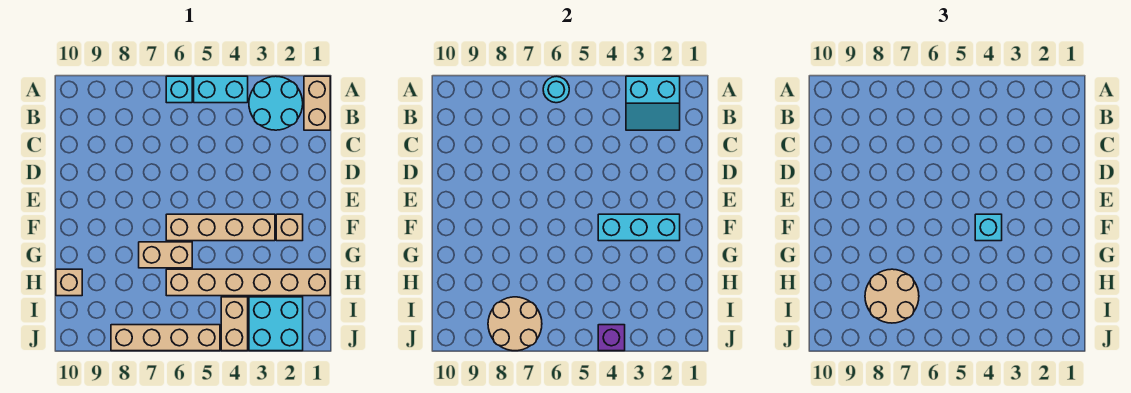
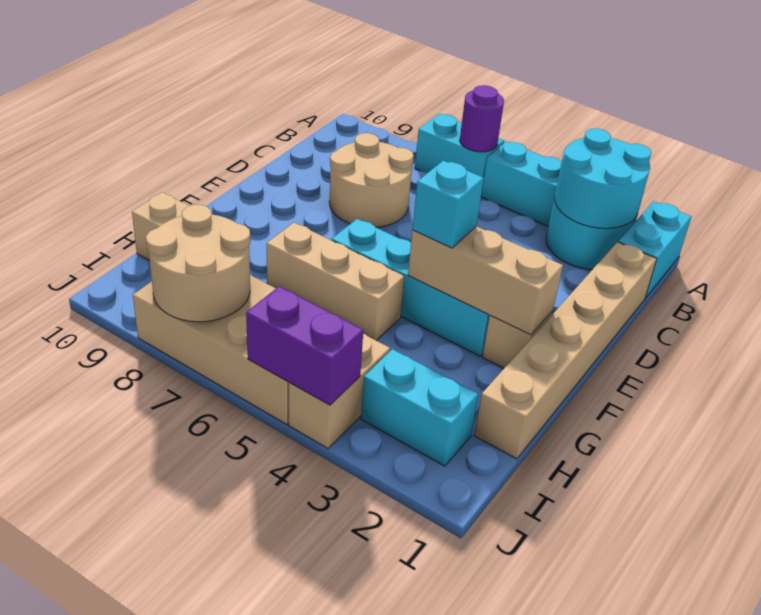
tan brick A1:B1 level 1 -> cyan brick A1:B1 level 1
cyan slope A2:B3 level 2 top A -> cyan round brick A2:B3 level 2
cyan brick A6 level 1 -> cyan brick A6:A7 level 1
cyan round brick A6 level 2 -> purple round brick A6 level 2
cyan brick F2:F4 level 2 -> tan brick F2:F4 level 2
tan brick F3:F6 level 1 -> cyan brick F3:F6 level 1
tan brick G6:G7 level 1 -> tan brick G5:G7 level 1
tan brick H1:H6 level 1 -> tan brick C1:H1 level 1
tan round brick H7:I8 level 3 -> tan round brick C7:D8 level 1
cyan brick I2:J3 level 1 -> cyan brick I2:I3 level 1
purple brick J4 level 2 -> purple brick J4:J5 level 2
tan brick J5:J8 level 1 -> tan brick I5:J8 level 1

